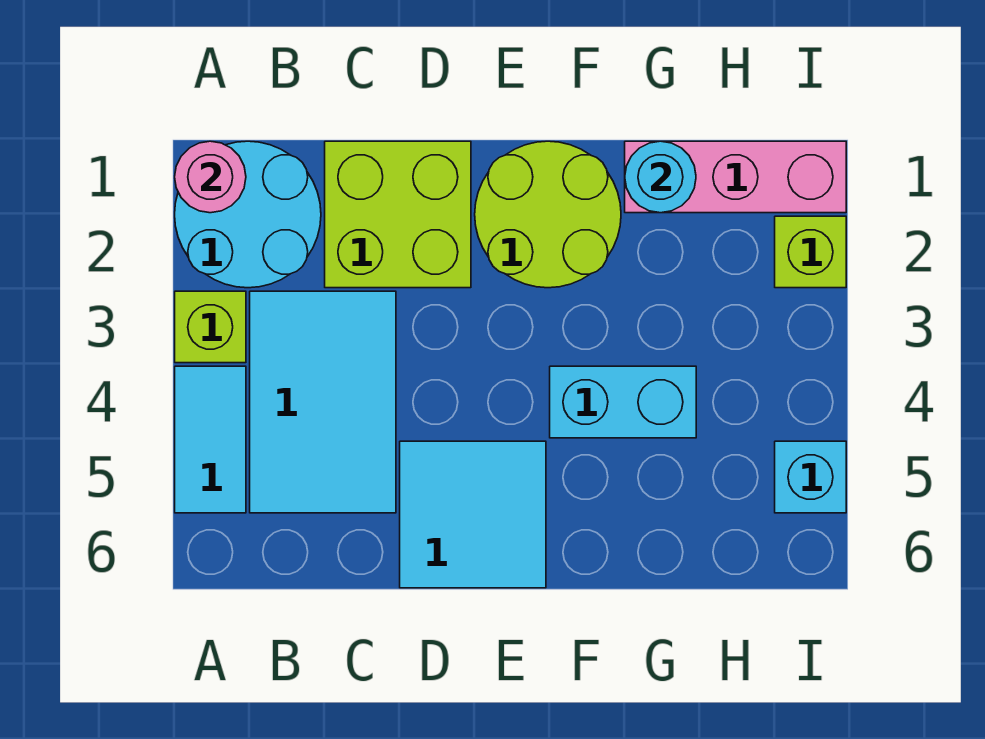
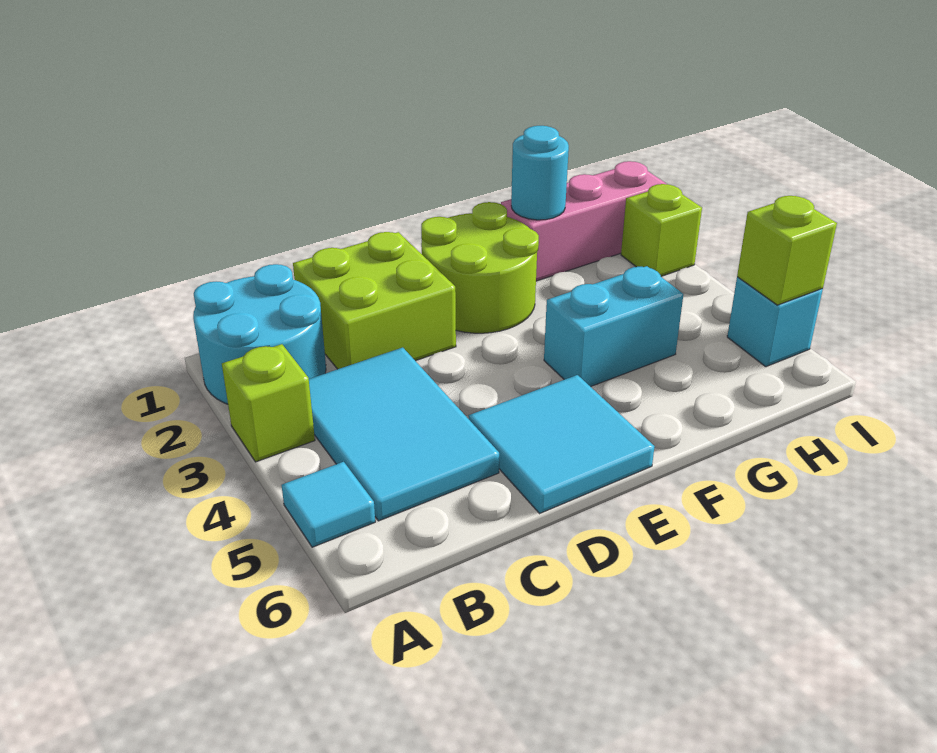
pink round brick A1 level 2 -> none
cyan tile A4:A5 level 1 -> cyan tile A5 level 1
none -> lime brick I5 level 2

